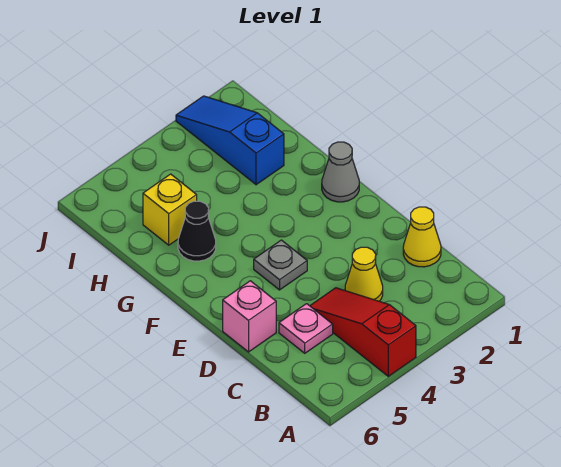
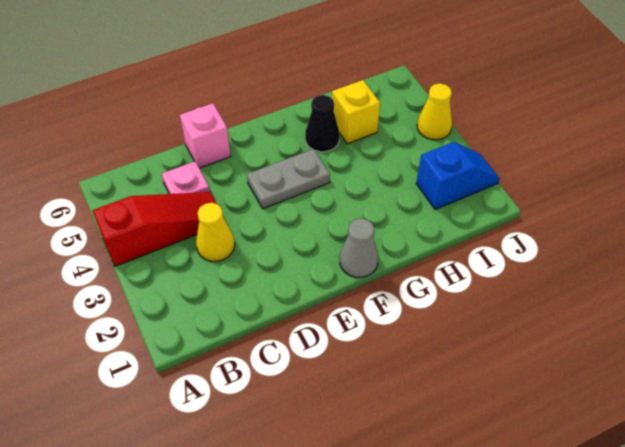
yellow cone C1 level 1 -> yellow cone J4 level 1
grey plate E4 level 1 -> grey plate E4:F4 level 1
blue slope H2:J2 level 1 top H -> blue slope I2:J2 level 1 top I

